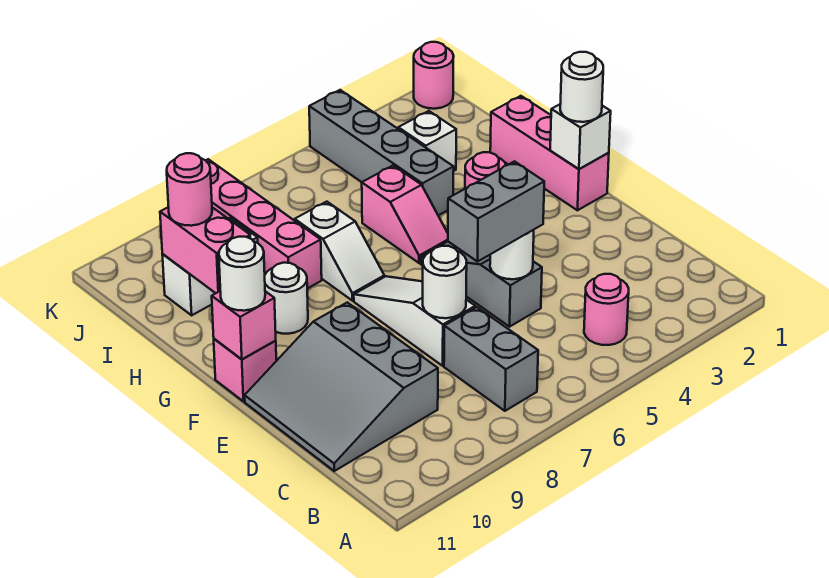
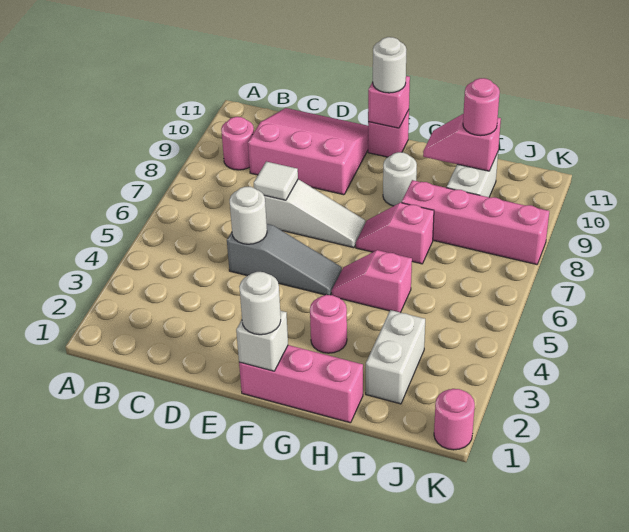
pink round brick B4 level 1 -> pink round brick B9 level 1
grey brick B7:C7 level 1 -> none
grey slope C9:E11 level 1 top 9 -> pink slope C9:E11 level 1 top 9
grey brick D5:D6 level 3 -> none
white round brick D7 level 2 -> white tile D7 level 2
white slope G7:H7 level 1 top H -> pink slope G7:H7 level 1 top H
grey brick H4:K4 level 1 -> none
pink brick H10:I10 level 2 -> pink slope H10:I10 level 2 top I
white brick I3 level 1 -> white brick I2:I3 level 1

